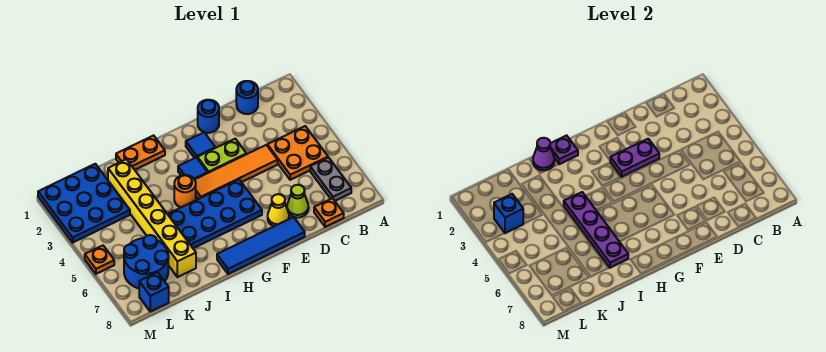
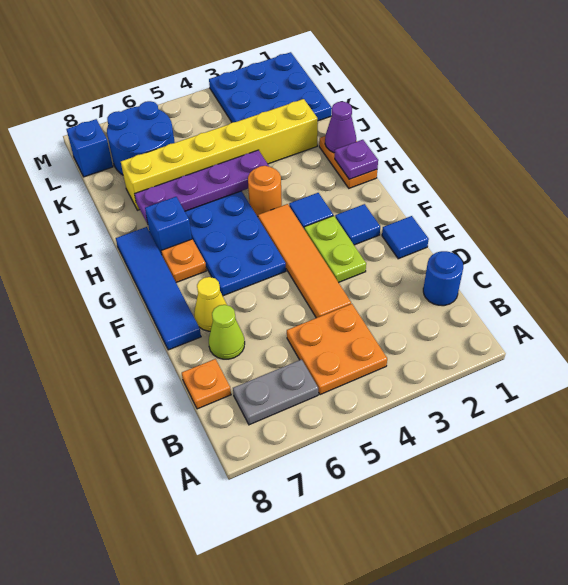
blue round brick E1 level 1 -> blue tile E1 level 1
purple plate E3:F3 level 2 -> none
blue brick L3 level 2 -> blue brick H7 level 1
orange plate M5 level 1 -> orange plate G7 level 1

